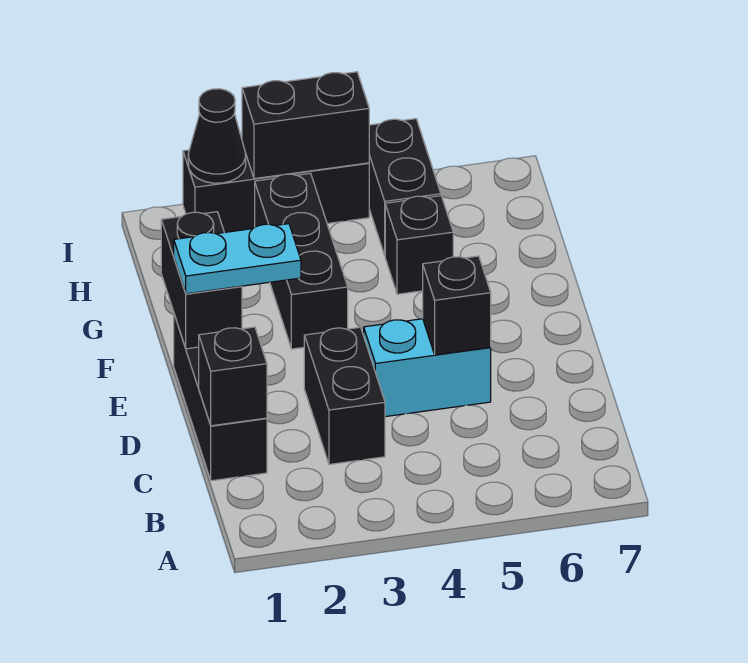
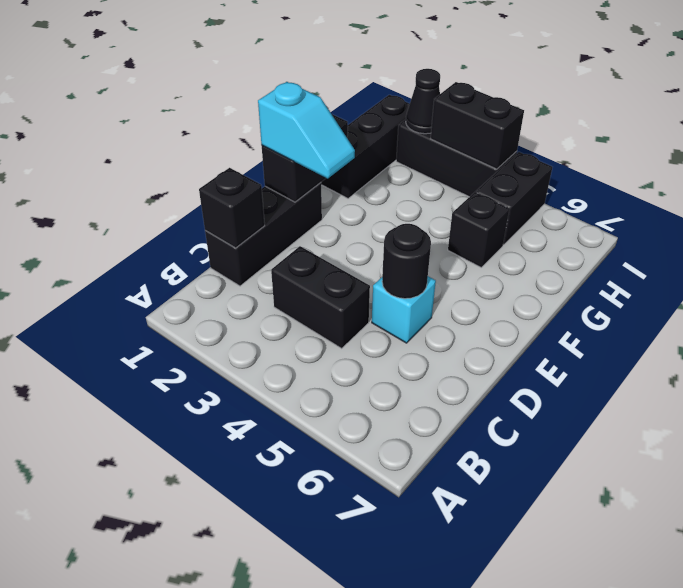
black brick C3:D3 level 1 -> black brick C3:C4 level 1
cyan brick D4:D5 level 1 -> cyan brick D5 level 1
black brick D5 level 2 -> black round brick D5 level 2
cyan plate E1:E2 level 3 -> cyan slope E1:E2 level 3 top 1
black brick F3:H3 level 1 -> black brick G1:I1 level 1

